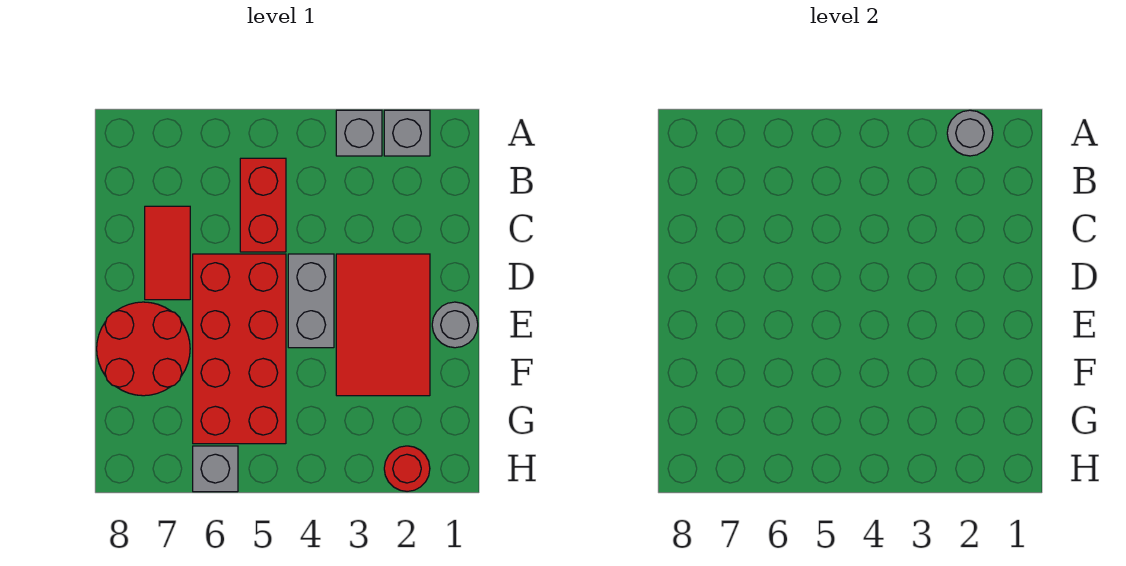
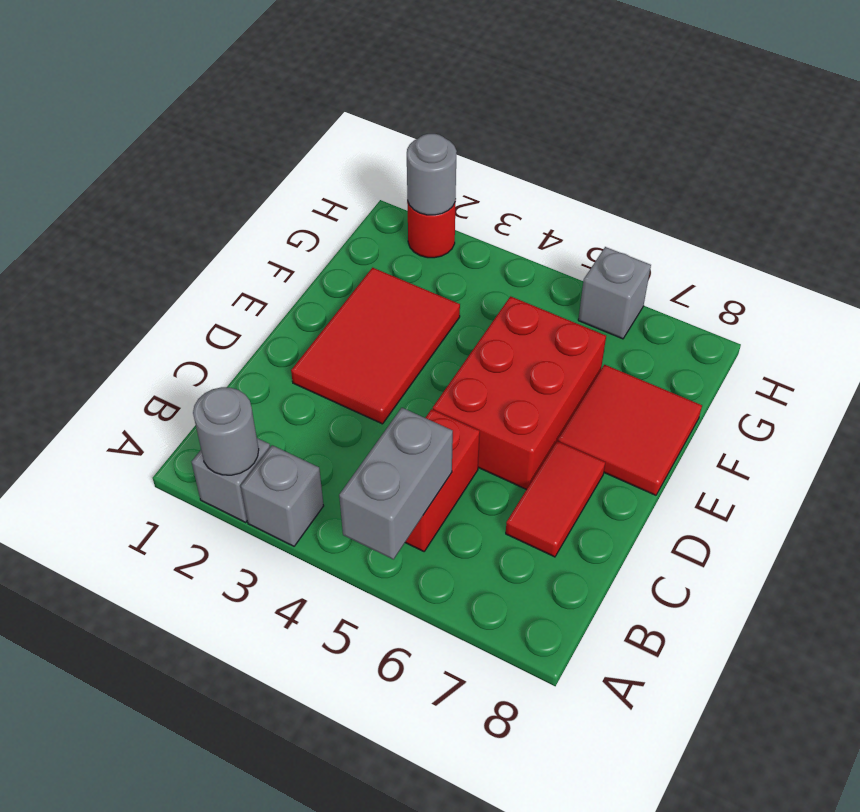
grey brick D4:E4 level 1 -> grey brick A5:B5 level 2
red brick D5:G6 level 1 -> red brick D5:F6 level 1
grey round brick E1 level 1 -> grey round brick H2 level 2
red round brick E7:F8 level 1 -> red tile E7:F8 level 1

